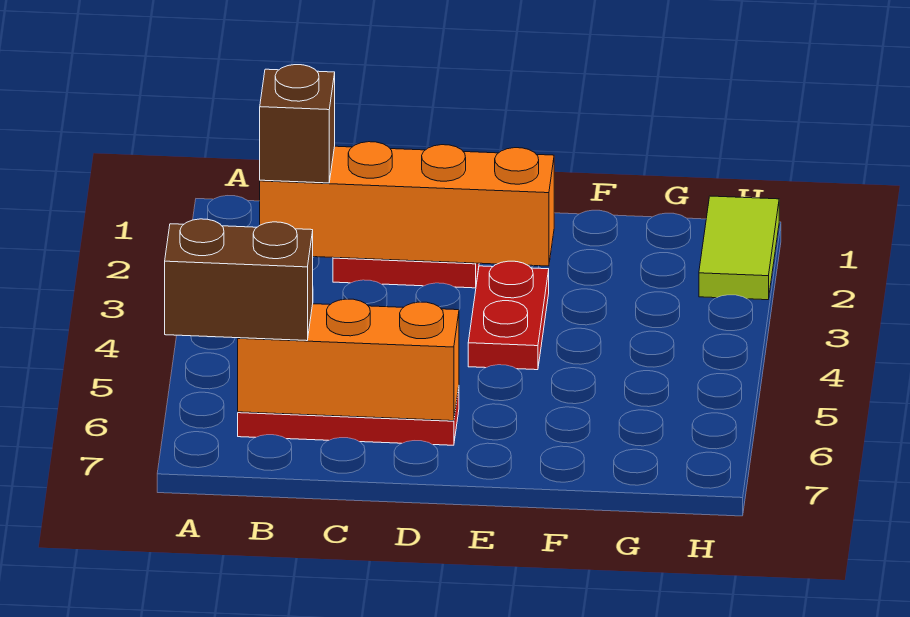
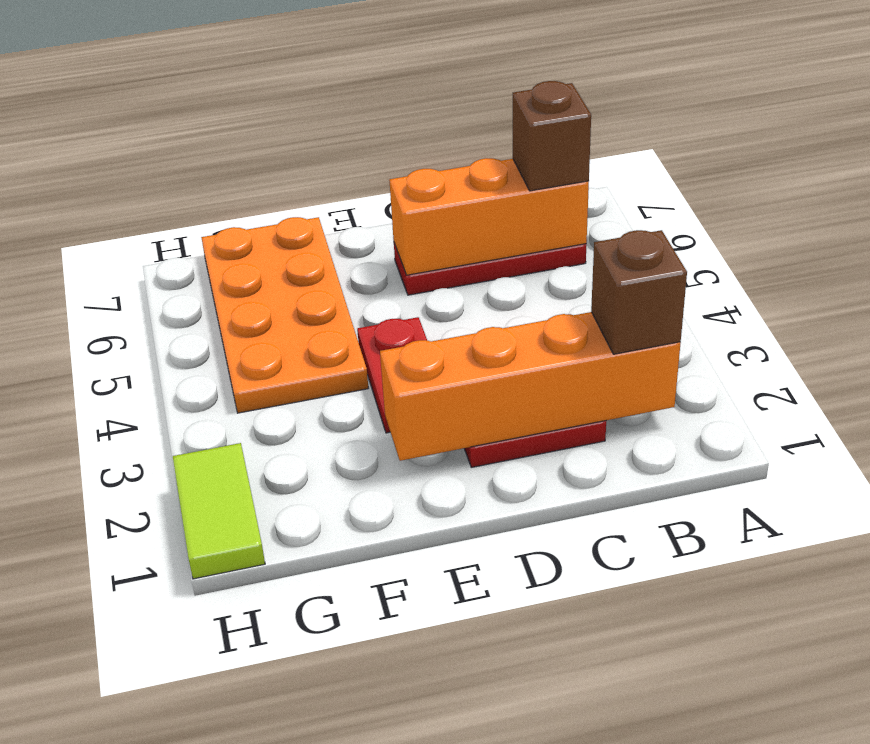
brown brick A6:B6 level 3 -> brown brick B6 level 3
none -> orange plate F4:G7 level 1

